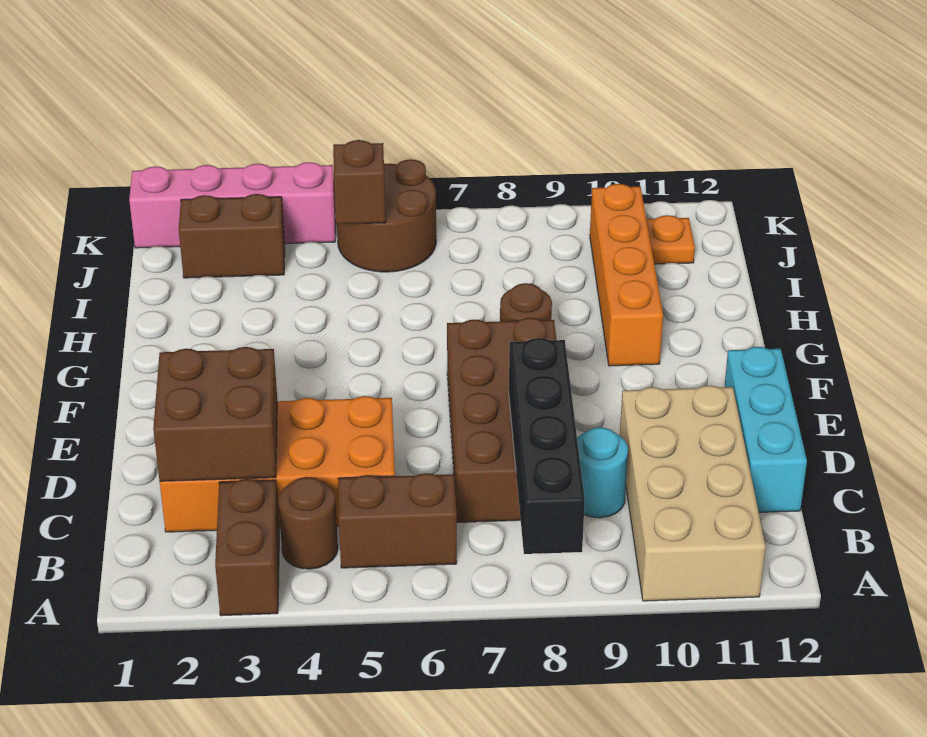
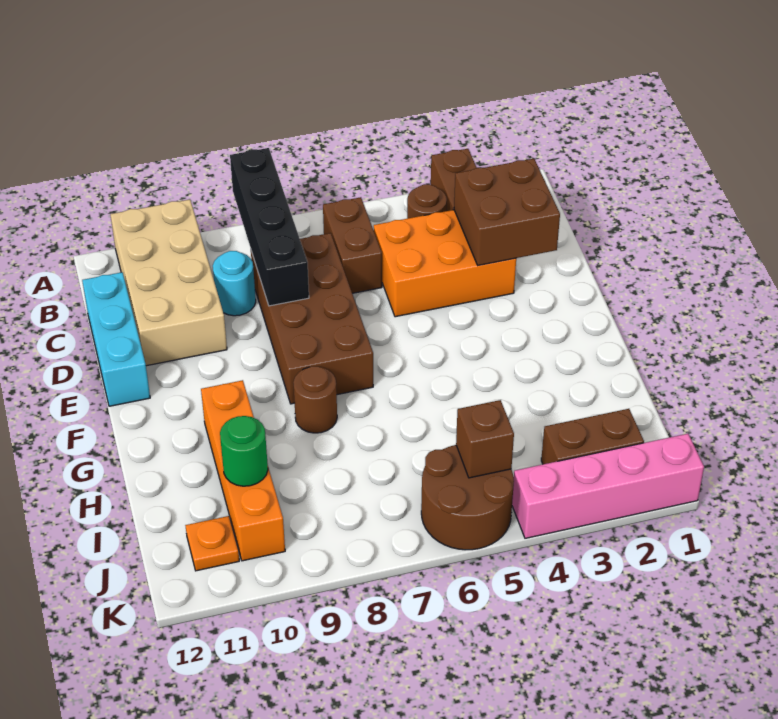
brown brick B5:B6 level 1 -> brown brick B6:C6 level 1
orange brick C2:D5 level 1 -> orange brick C3:D5 level 1
none -> green round brick I10 level 2

